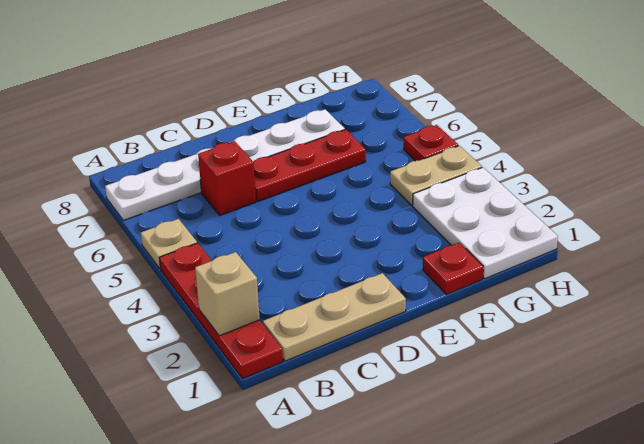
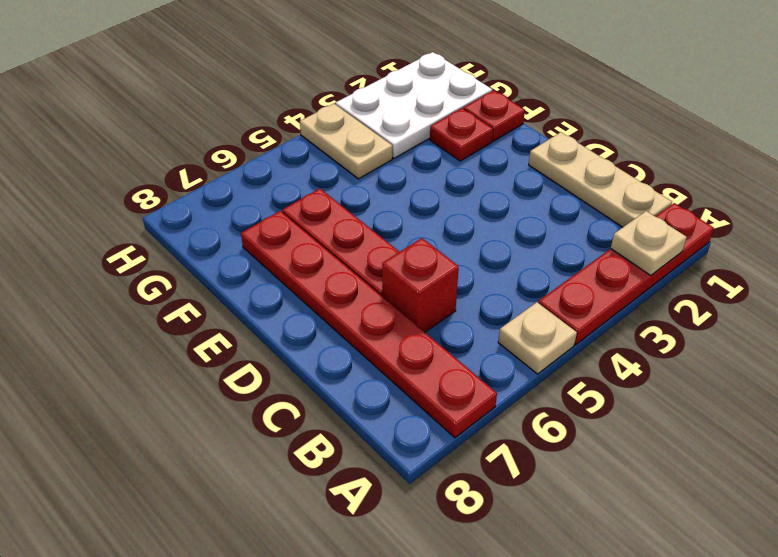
tan brick A2 level 2 -> tan plate A2 level 2
white plate A7:F7 level 1 -> red plate A7:F7 level 1
red plate H5 level 1 -> red plate F2 level 1

